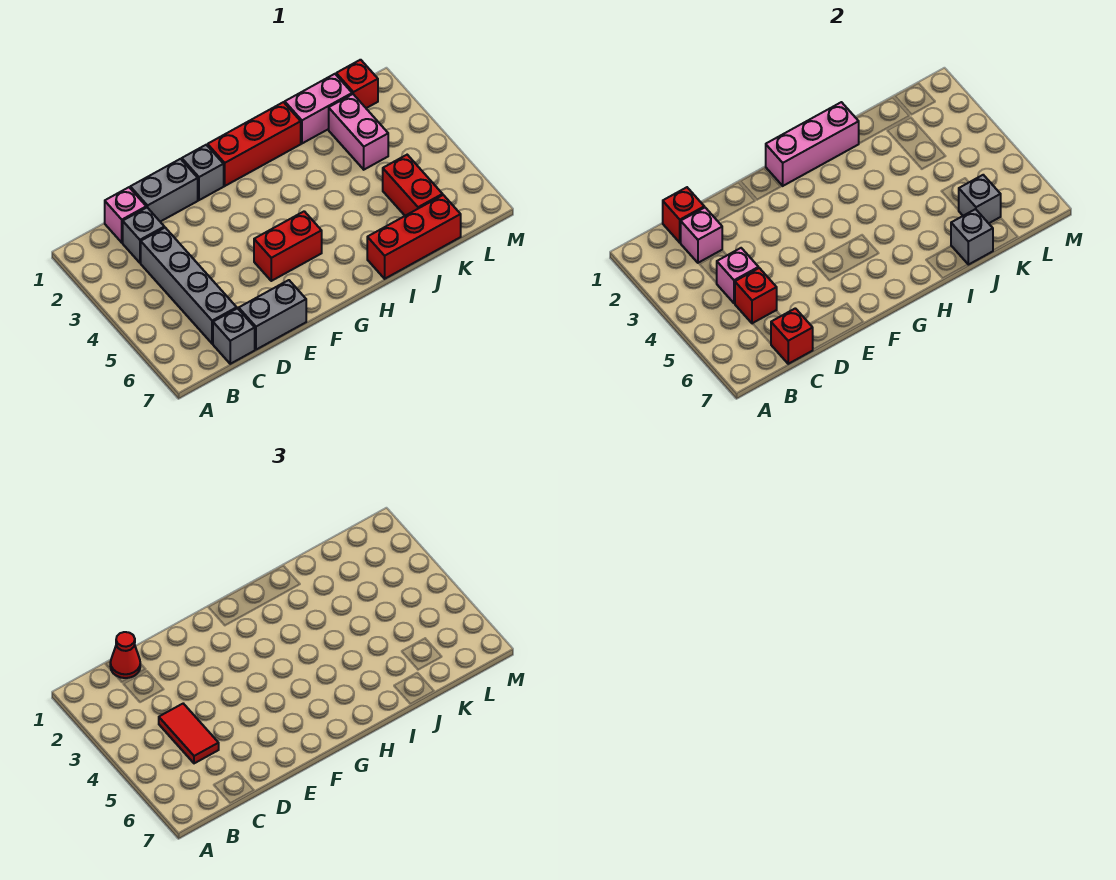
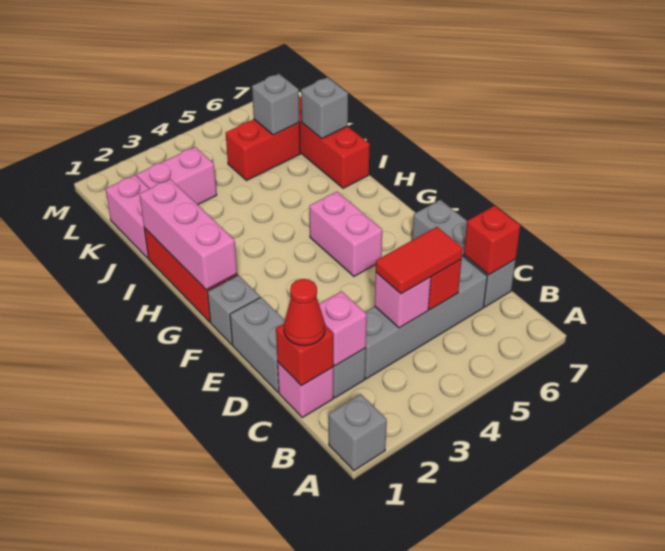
none -> grey brick A1 level 1
red brick F5:G5 level 1 -> pink brick F5:G5 level 1
red brick L1 level 1 -> none

